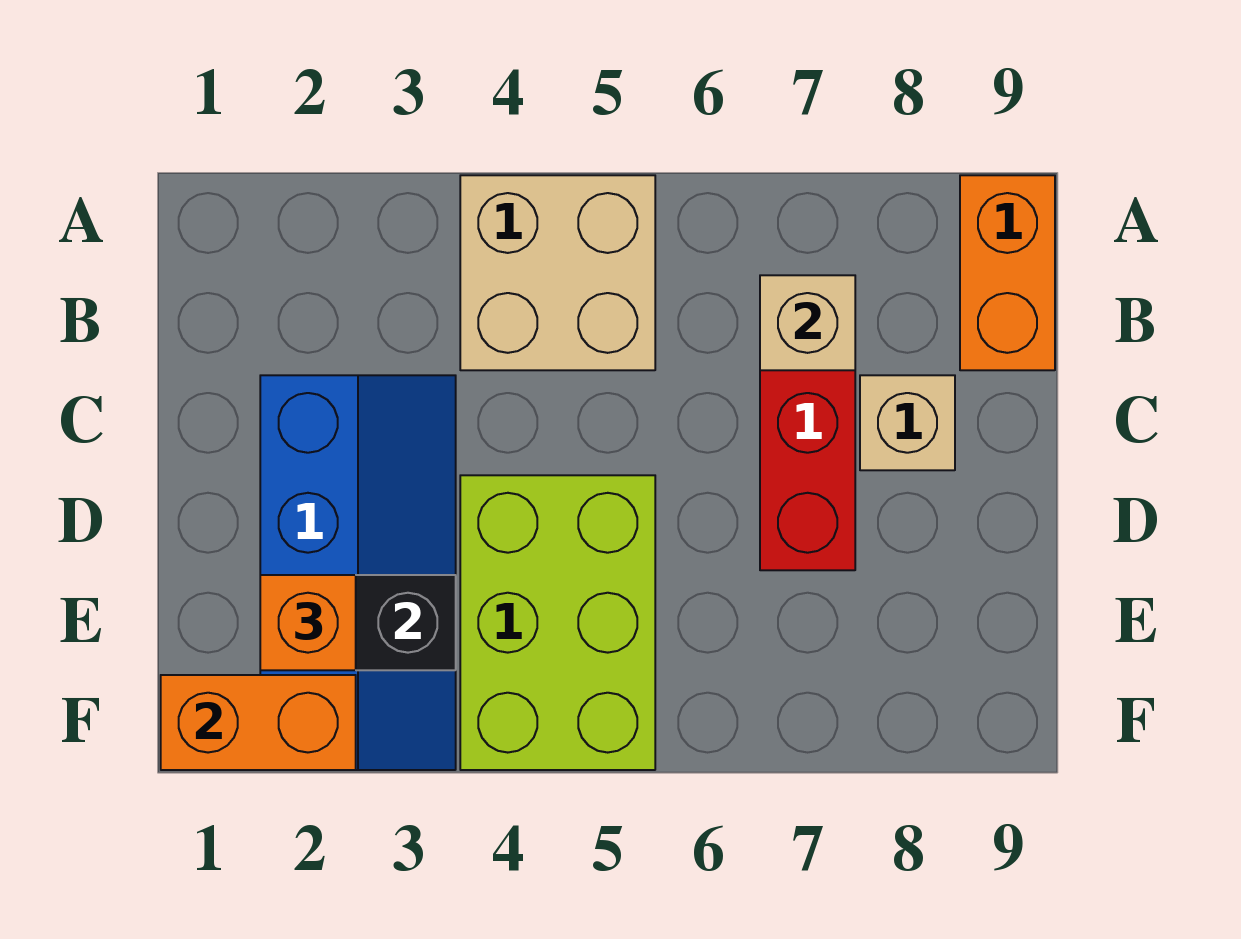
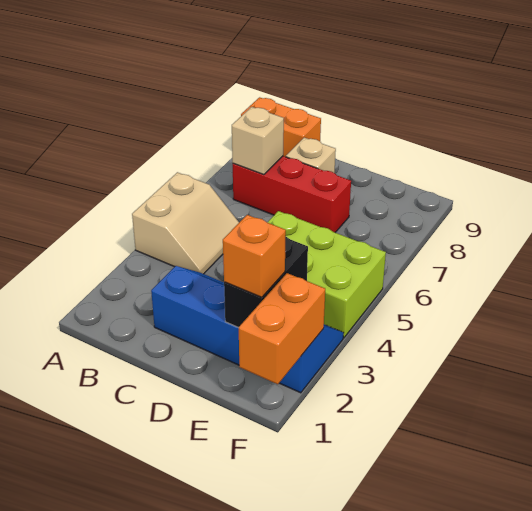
tan brick A4:B5 level 1 -> tan slope A4:B5 level 1 top A

